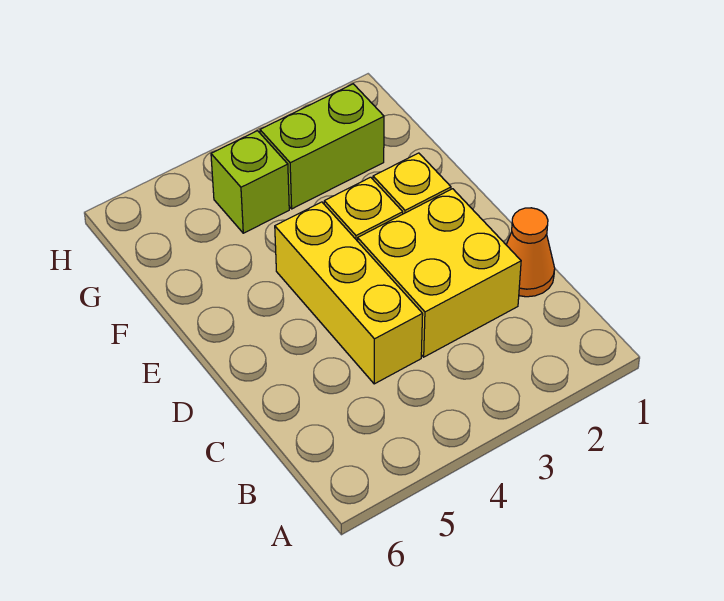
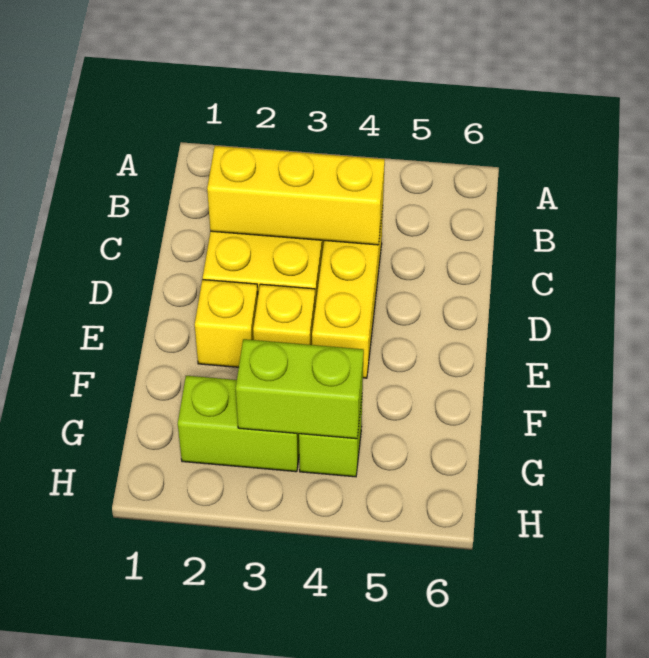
orange cone C1 level 1 -> none
none -> yellow brick C2:C4 level 2
none -> lime brick G3:G4 level 2

